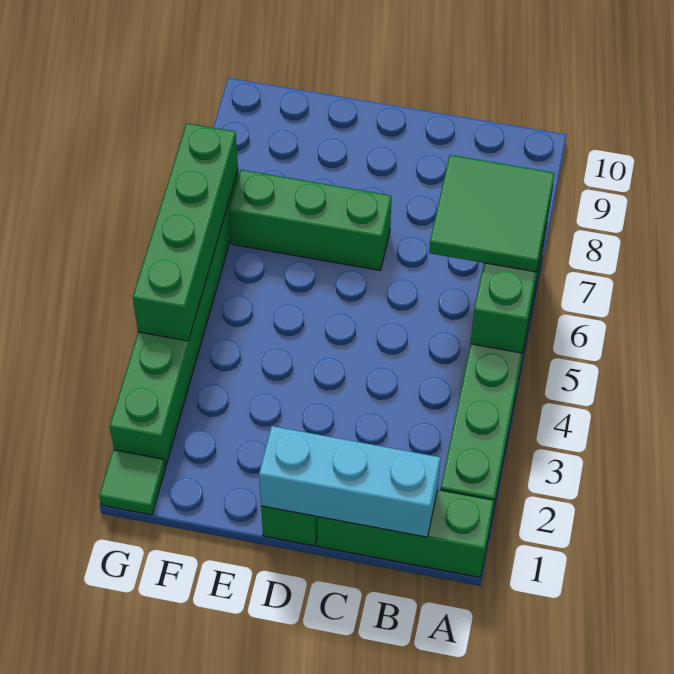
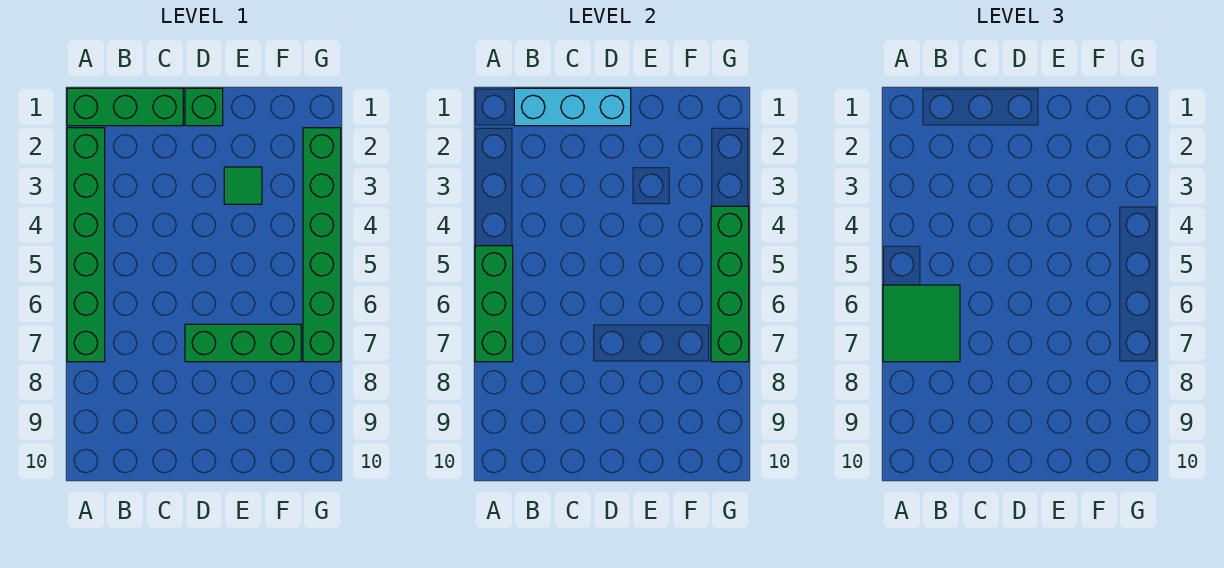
green tile G1 level 1 -> green tile E3 level 1

